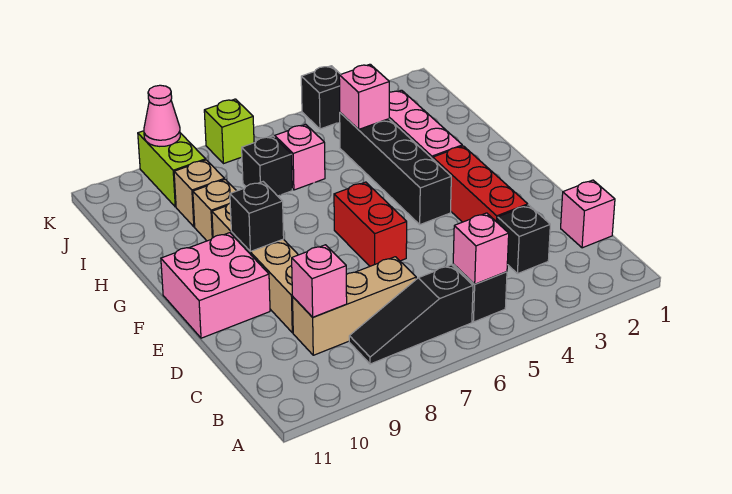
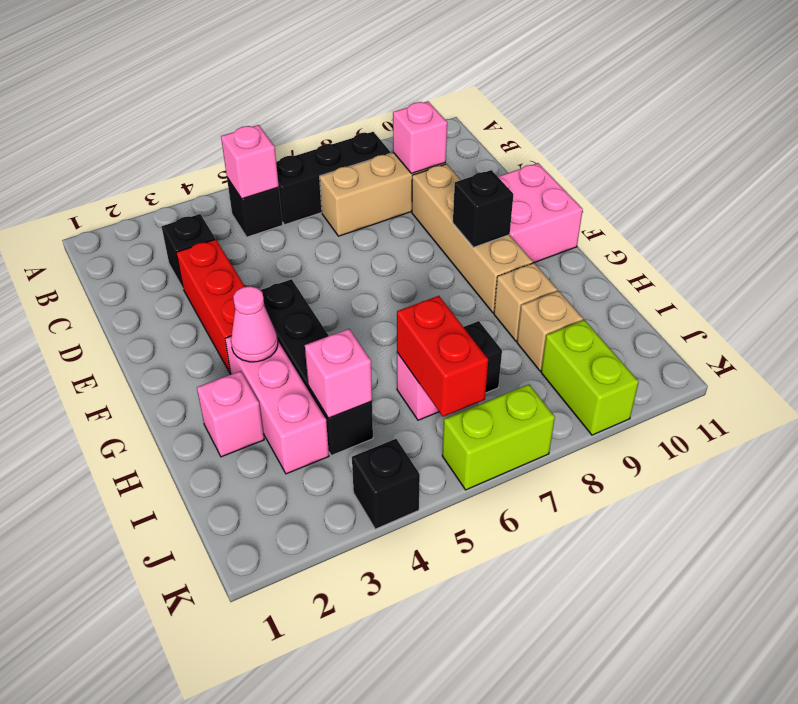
black slope B6:B8 level 1 top 6 -> black brick B6:B8 level 1
pink brick C1 level 1 -> pink brick H2 level 1
red brick E6:F6 level 1 -> red brick I6:J6 level 2
lime brick K7 level 1 -> lime brick K6:K7 level 1
pink cone K9 level 2 -> pink cone G3 level 2

